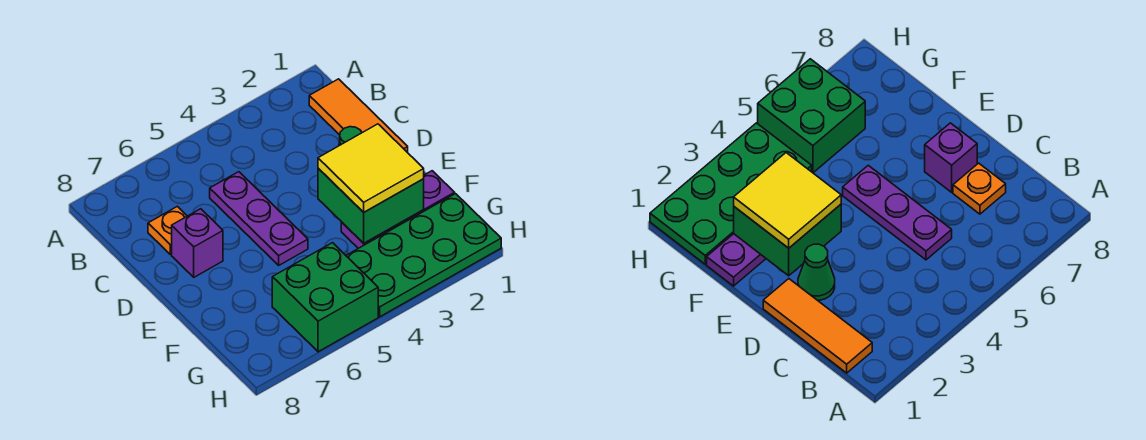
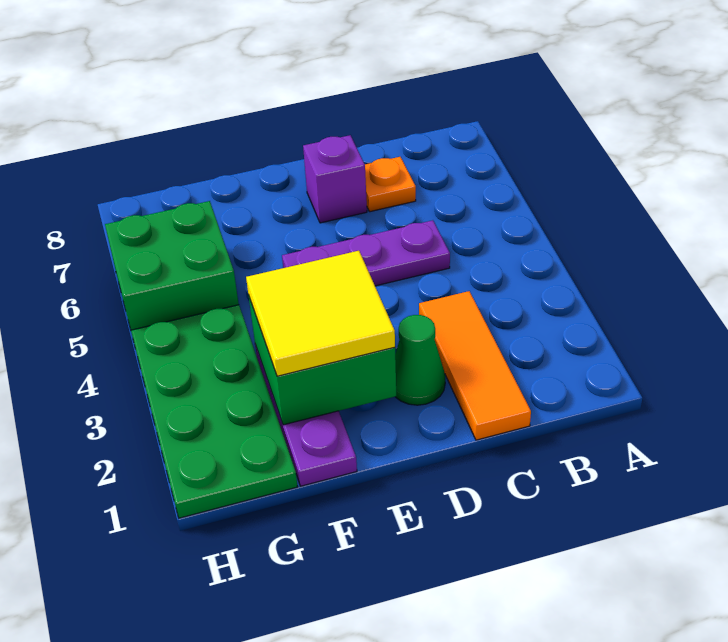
orange tile B1:D1 level 1 -> orange tile C1:C3 level 1

